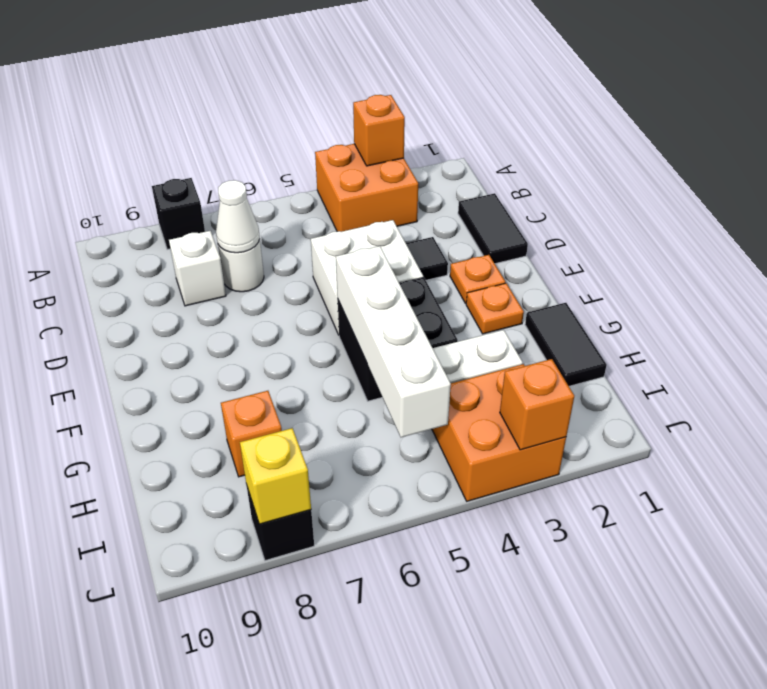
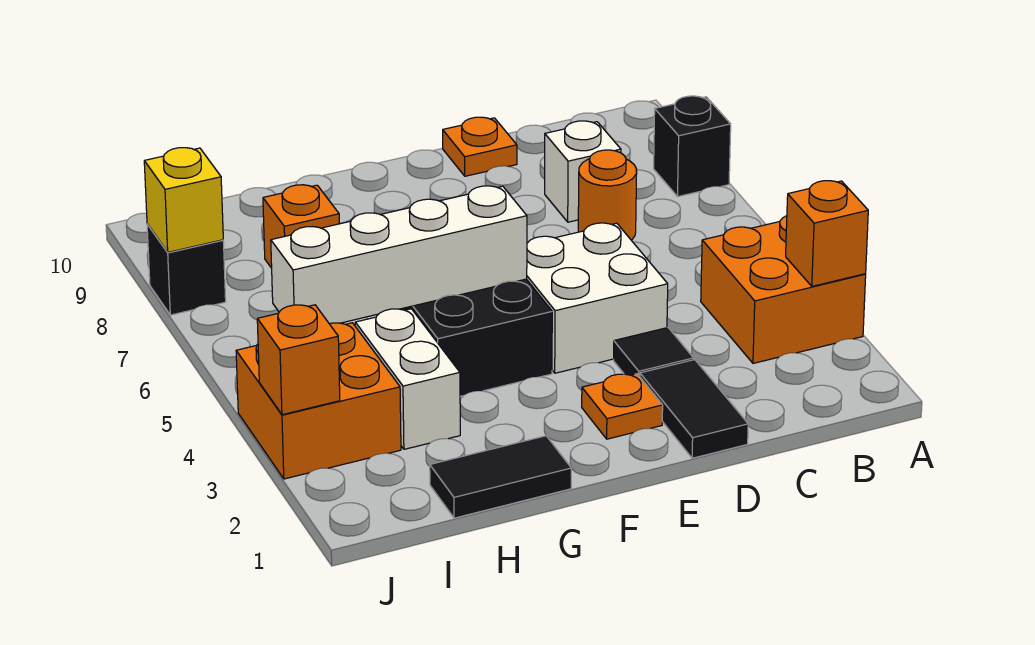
black tile C1:D1 level 1 -> black tile D1:D2 level 1
white round brick C7 level 1 -> orange round brick C7 level 1
white cone C7 level 2 -> none
orange plate F2 level 1 -> orange plate D10 level 1

